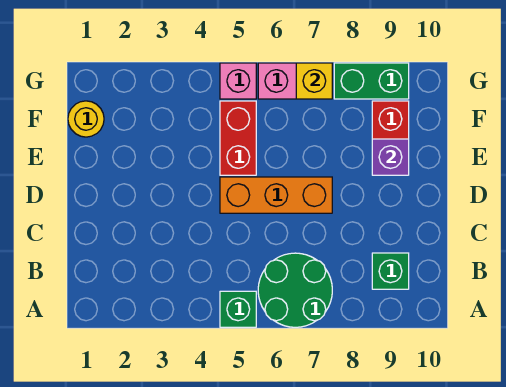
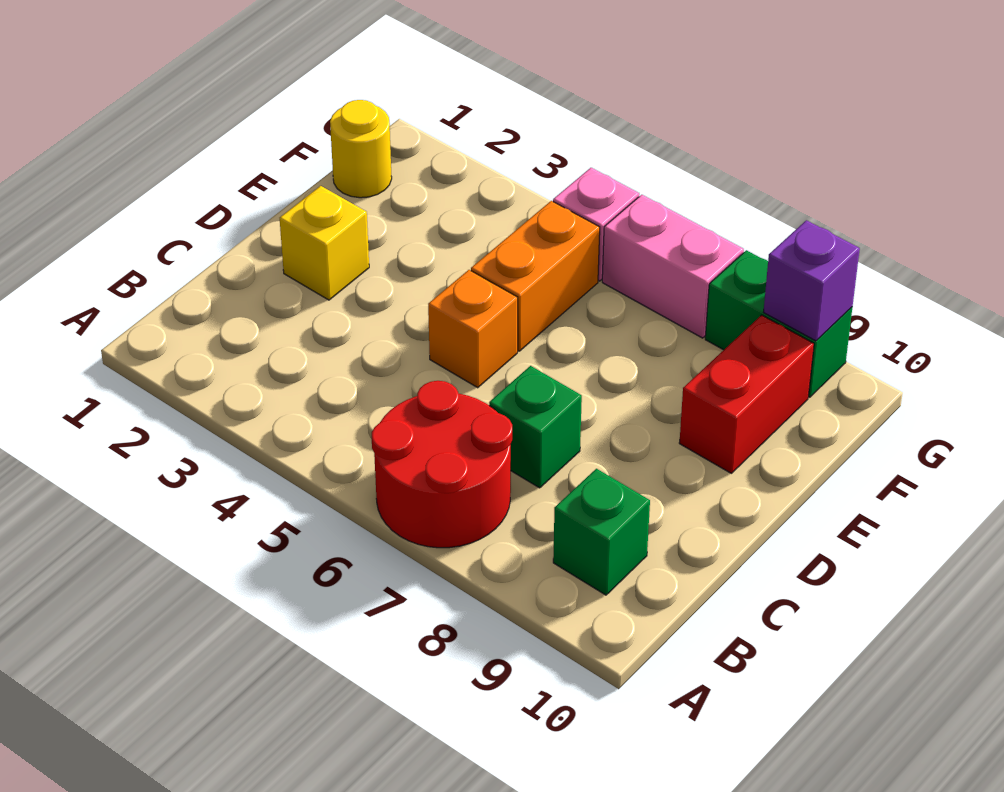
green brick A5 level 1 -> green brick C7 level 1
green round brick A6:B7 level 1 -> red round brick A6:B7 level 1
orange brick D5:D7 level 1 -> orange brick D5 level 1
red brick E5:F5 level 1 -> orange brick E5:F5 level 1
purple brick E9 level 2 -> purple brick G9 level 2
yellow brick G7 level 2 -> yellow brick D2 level 1

